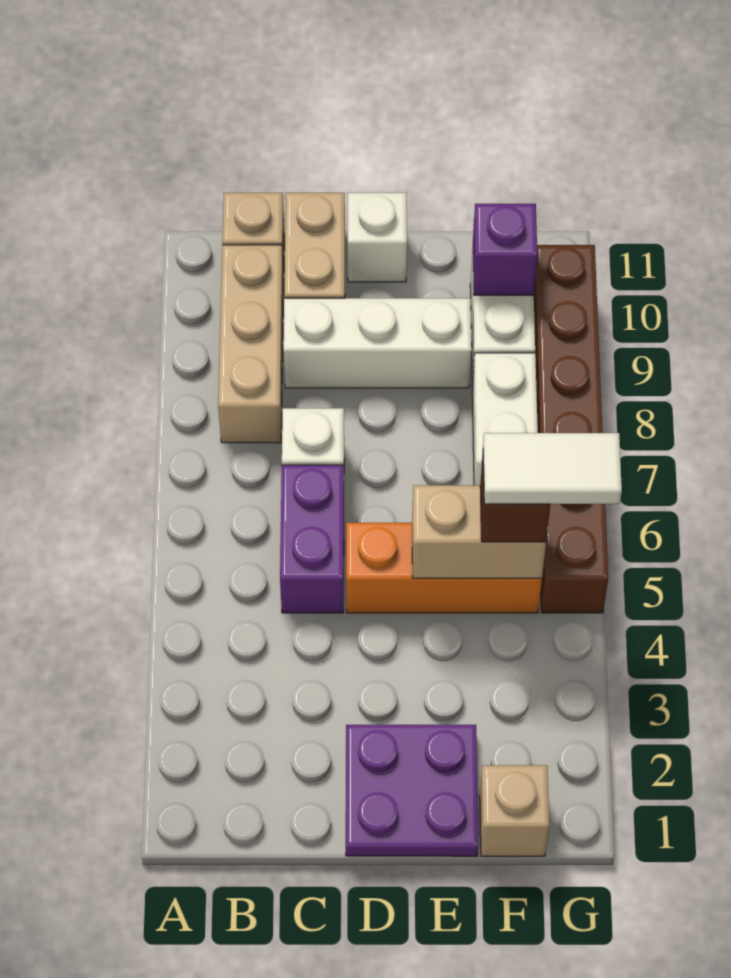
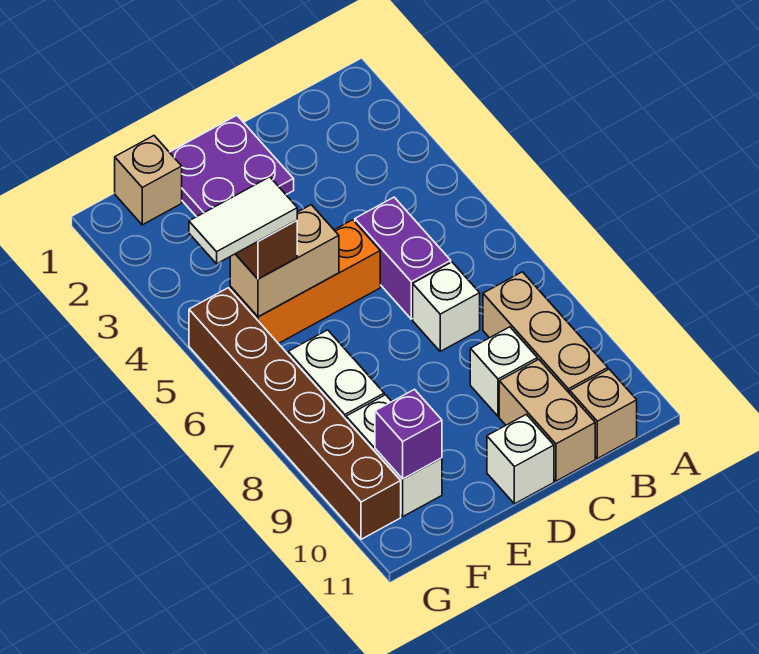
white brick C9:E9 level 1 -> white brick C9 level 1

